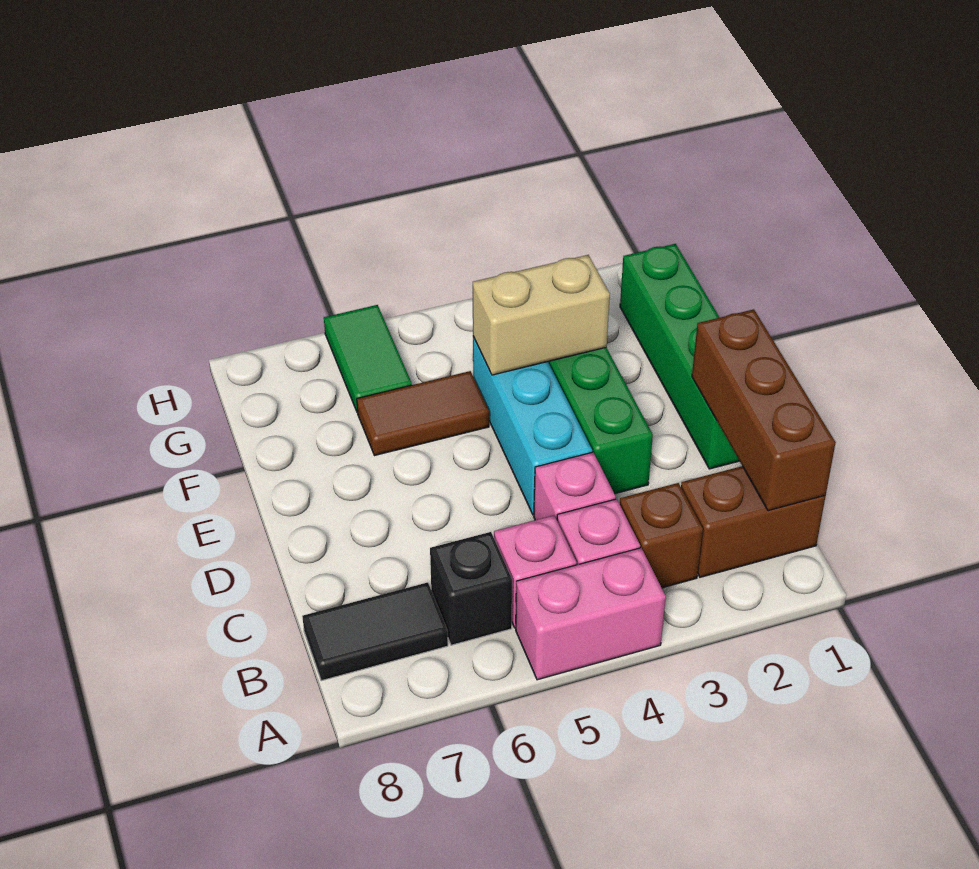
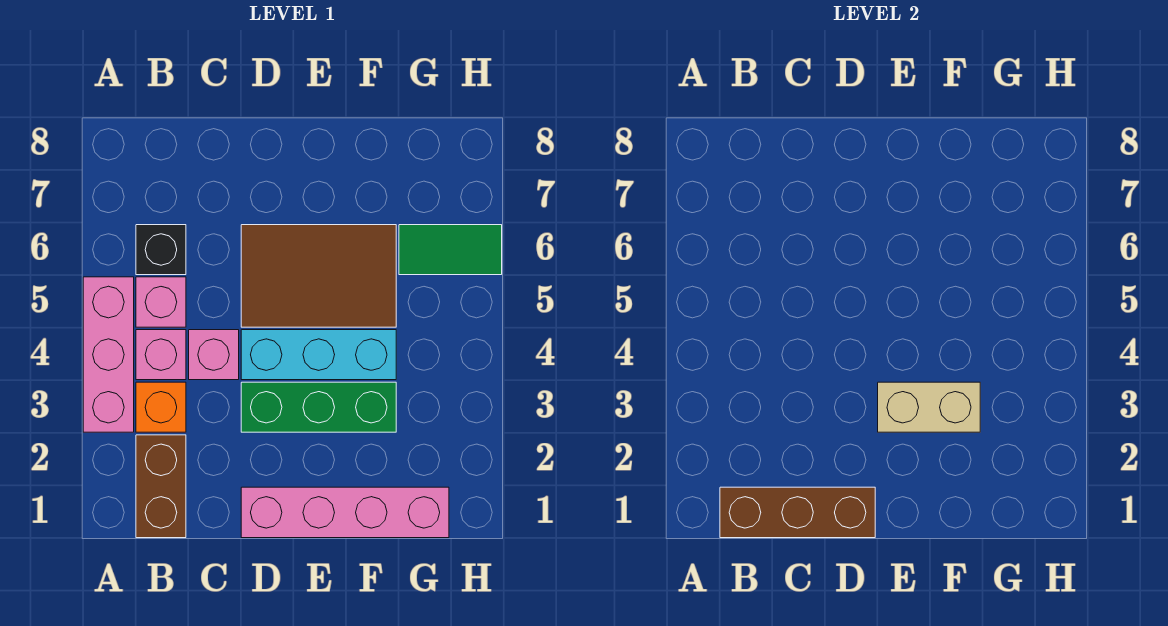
pink brick A4:A5 level 1 -> pink brick A3:A5 level 1
brown brick B3 level 1 -> orange brick B3 level 1
black tile B7:B8 level 1 -> none
green brick D1:G1 level 1 -> pink brick D1:G1 level 1
tan brick F3:F4 level 2 -> tan brick E3:F3 level 2
brown tile F5:F6 level 1 -> brown tile D5:F6 level 1

